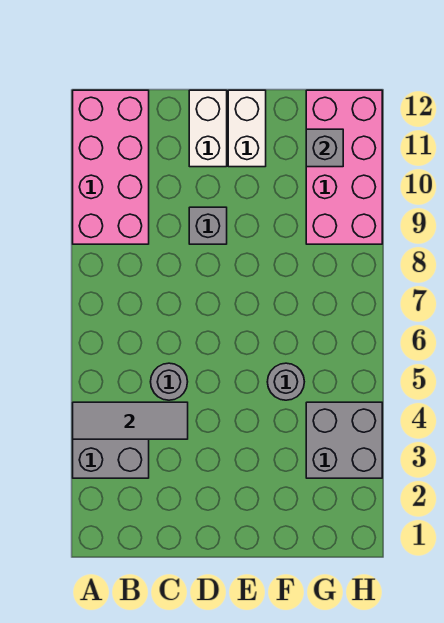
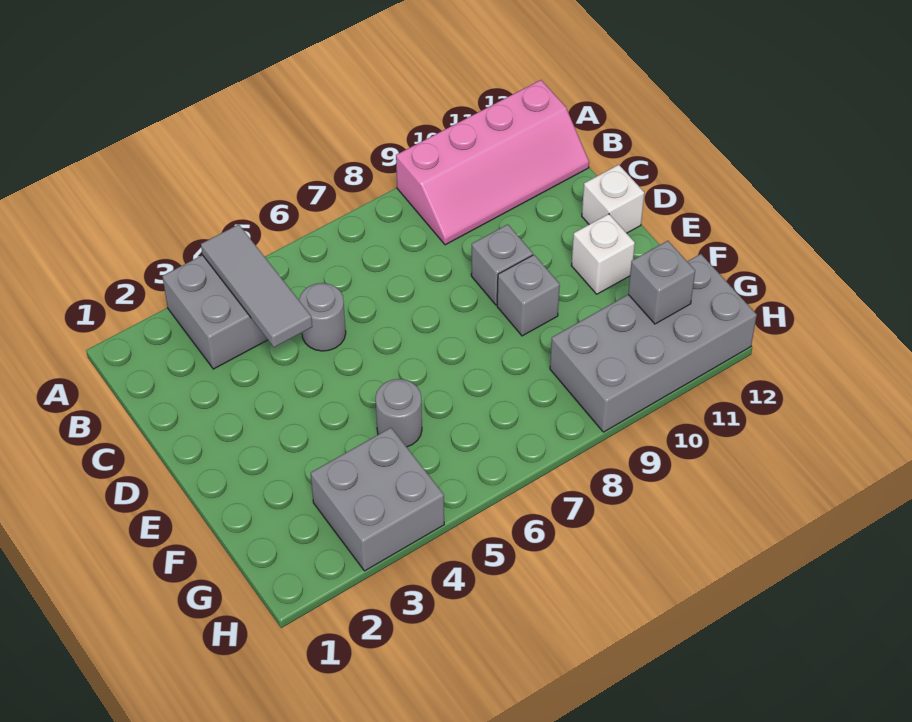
pink brick A9:B12 level 1 -> pink slope A9:B12 level 1 top A
white brick D11:D12 level 1 -> white brick D12 level 1
none -> grey brick E9 level 1
white brick E11:E12 level 1 -> white brick E11 level 1
pink brick G9:H12 level 1 -> grey brick G9:H12 level 1

